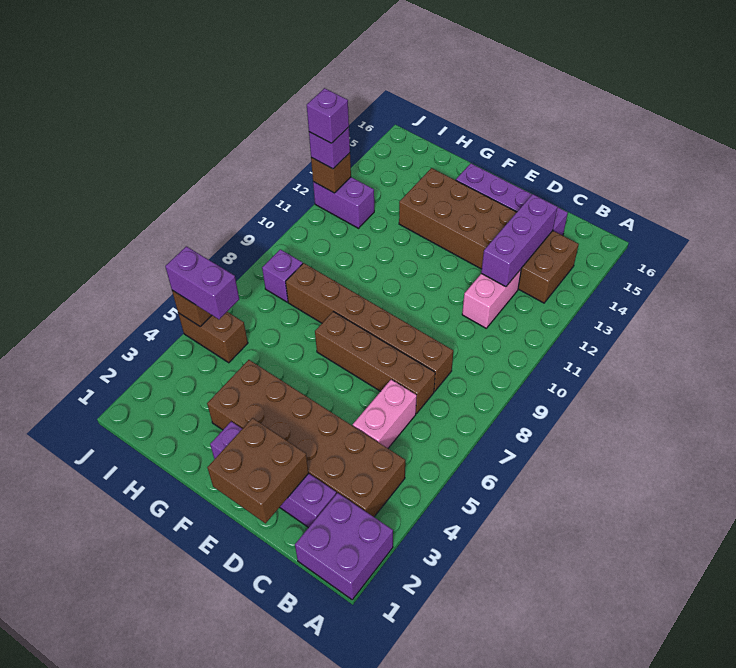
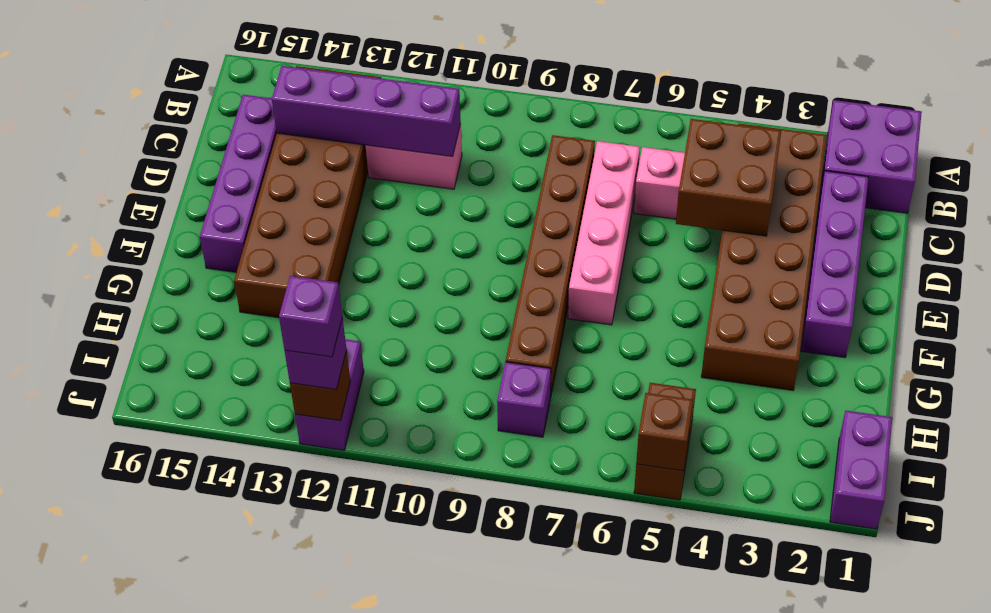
brown brick C7:F7 level 1 -> pink brick C7:F7 level 1
purple brick C12:C14 level 2 -> purple brick C11:C14 level 2
brown brick D1:E2 level 2 -> brown brick C4:D5 level 2
purple brick I5:J5 level 3 -> purple brick I1:J1 level 1

